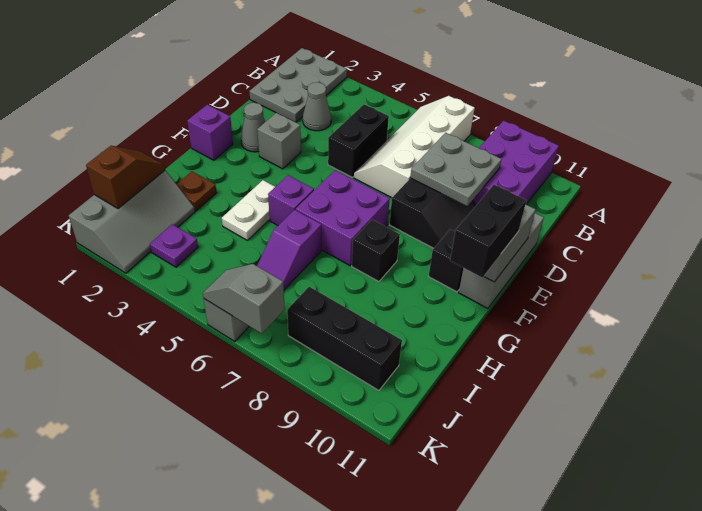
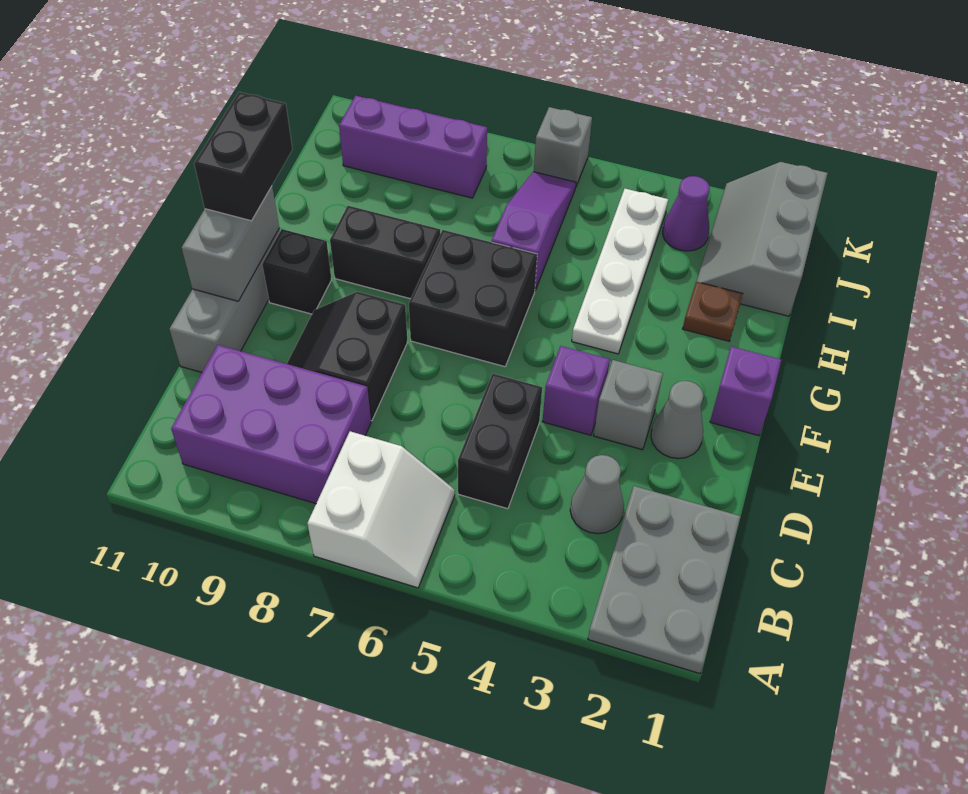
white slope A6:D7 level 1 top 7 -> white slope A6:B7 level 1 top 7
purple brick A9:C10 level 1 -> purple brick B8:C10 level 1
grey plate C8:D9 level 2 -> none
purple brick F6:G7 level 1 -> black brick F6:G7 level 1
white plate G4:H4 level 1 -> white plate G4:J4 level 1
purple brick G5 level 1 -> purple brick E4 level 1
black brick G8 level 1 -> black brick G8:G9 level 1
purple slope H6:I6 level 1 top H -> purple slope H6:J6 level 1 top H
brown slope I1:J1 level 2 top J -> none
purple plate J3 level 1 -> purple cone J3 level 1
black brick J8:J10 level 1 -> purple brick J8:J10 level 1
grey slope K6:K7 level 2 top 7 -> none

